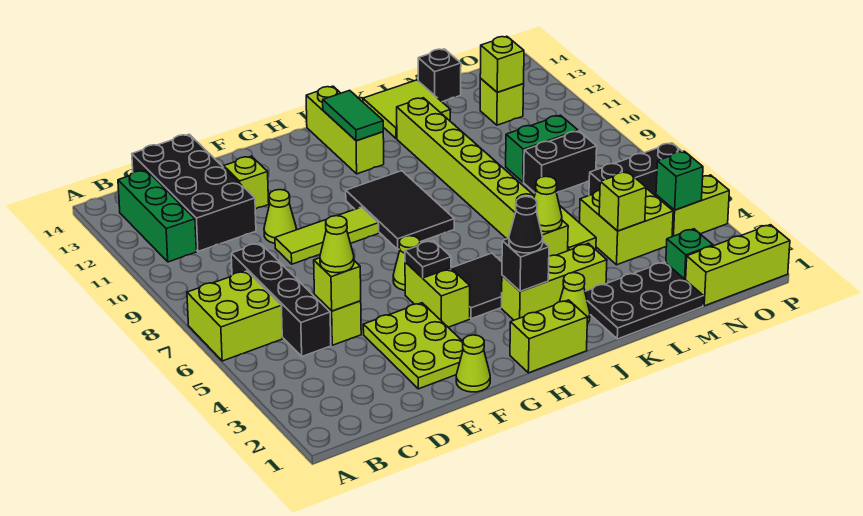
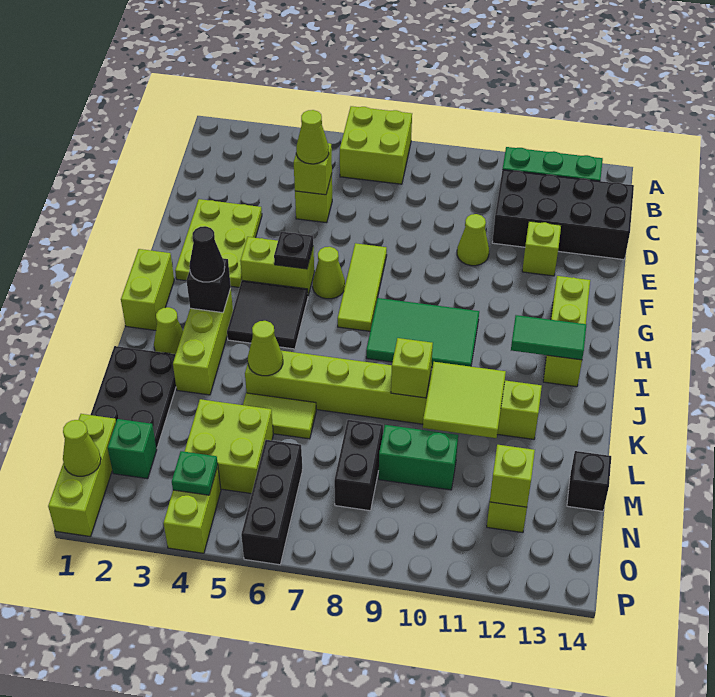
black brick C5:C8 level 1 -> none
lime plate E2:F4 level 1 -> lime plate E2:G3 level 1
lime tile E9:G9 level 1 -> lime tile F7:H7 level 1
lime cone F1 level 1 -> lime cone O1 level 2
black tile H8:I10 level 1 -> green tile H8:I10 level 1
lime brick I12:I14 level 1 -> lime brick G13:I13 level 1
lime tile K13:L14 level 1 -> lime tile K10:L11 level 2
lime brick M4 level 2 -> lime brick K9 level 2
green brick M9:N9 level 1 -> green brick M9:M10 level 1
green brick O4 level 2 -> green plate O4 level 2

